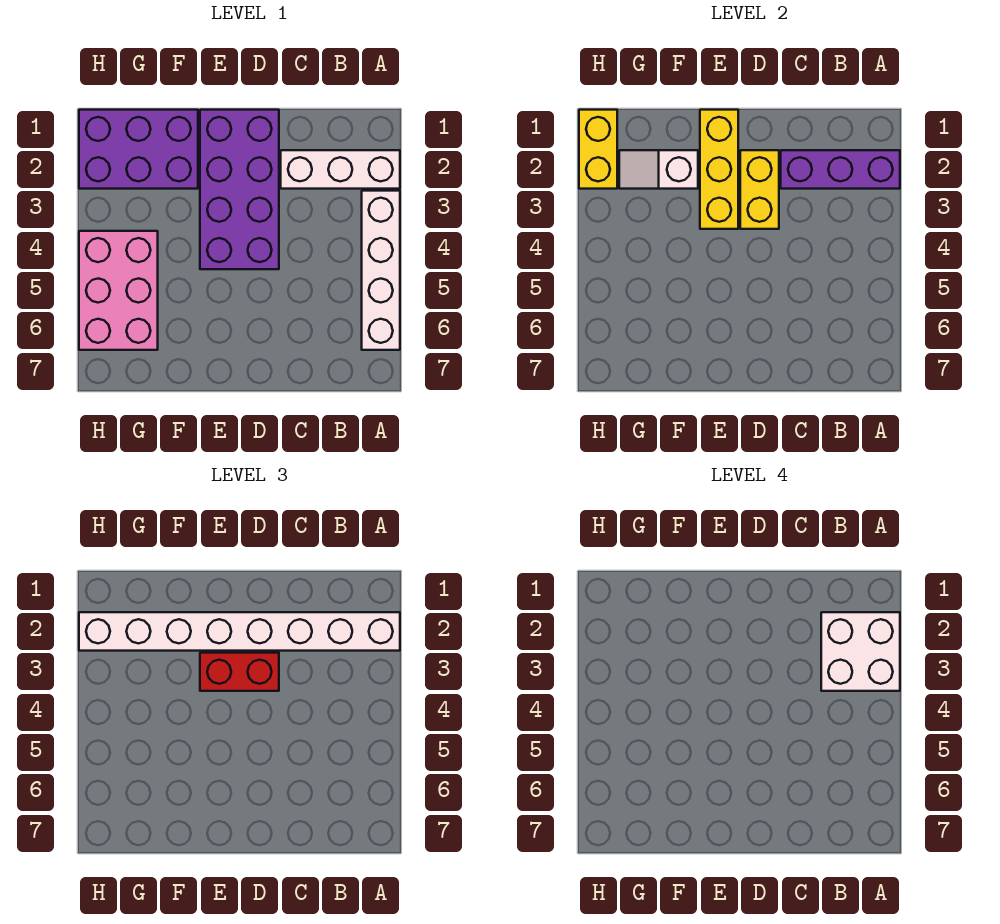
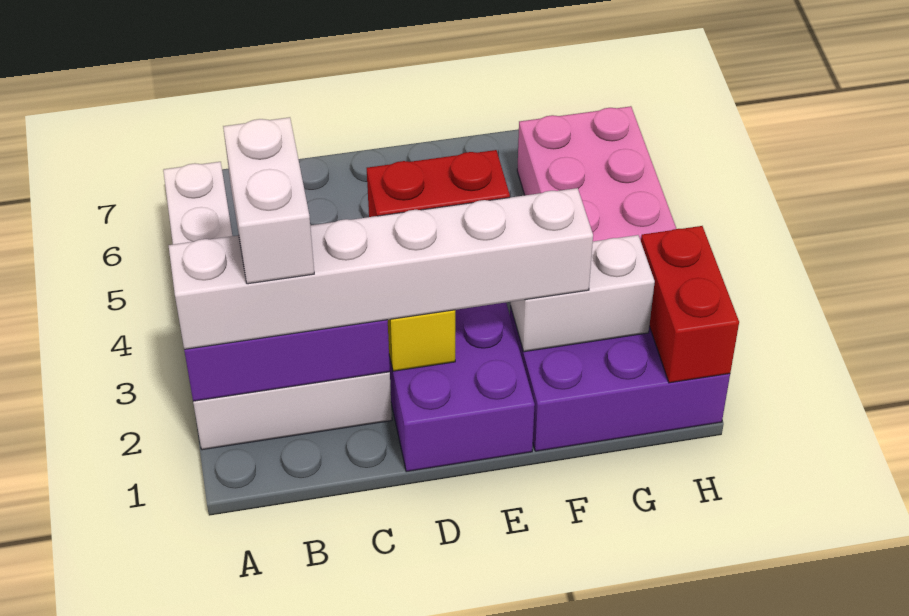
white brick A2:H2 level 3 -> white brick A2:F2 level 3
white brick A2:B3 level 4 -> white brick B2:B3 level 4
yellow brick E1:E3 level 2 -> none
white slope F2:G2 level 2 top F -> white brick F2:G2 level 2
yellow brick H1:H2 level 2 -> red brick H1:H2 level 2

